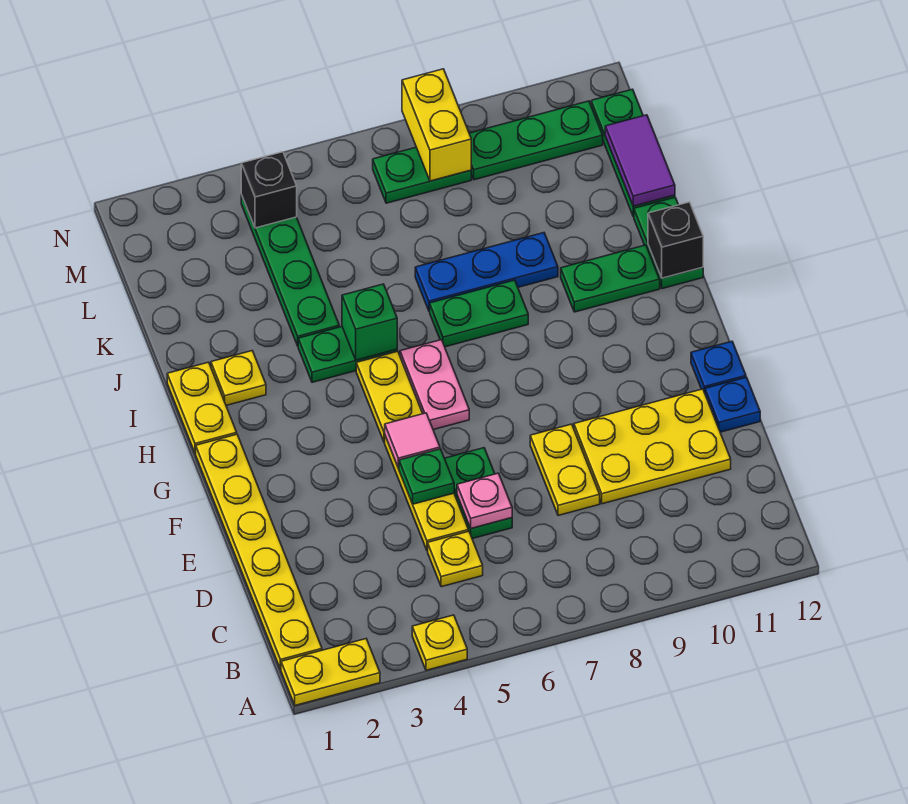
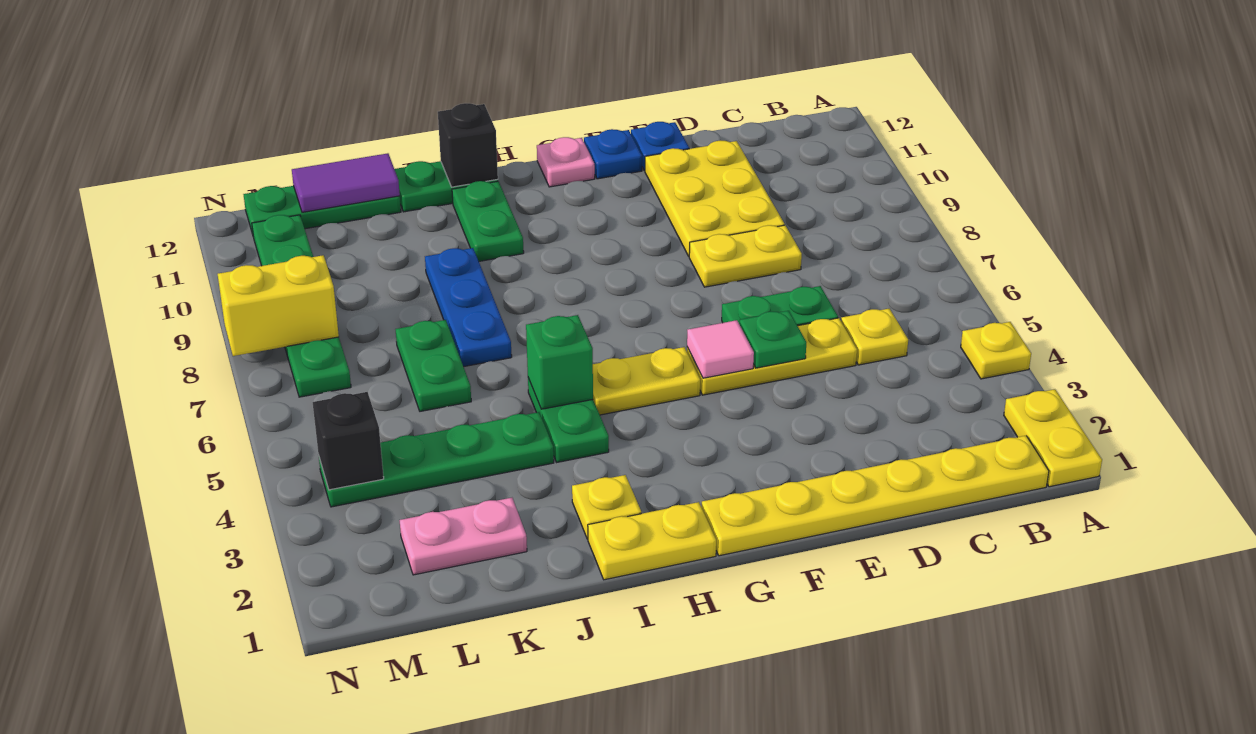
pink plate D6 level 2 -> pink plate G12 level 1
pink plate G6:H6 level 1 -> pink plate K2:L2 level 1
green plate I7:I8 level 1 -> green plate K6:K7 level 1

